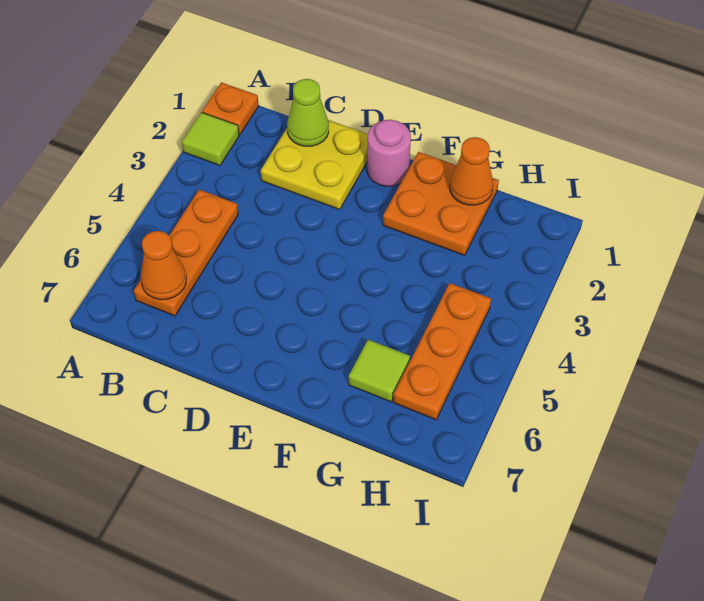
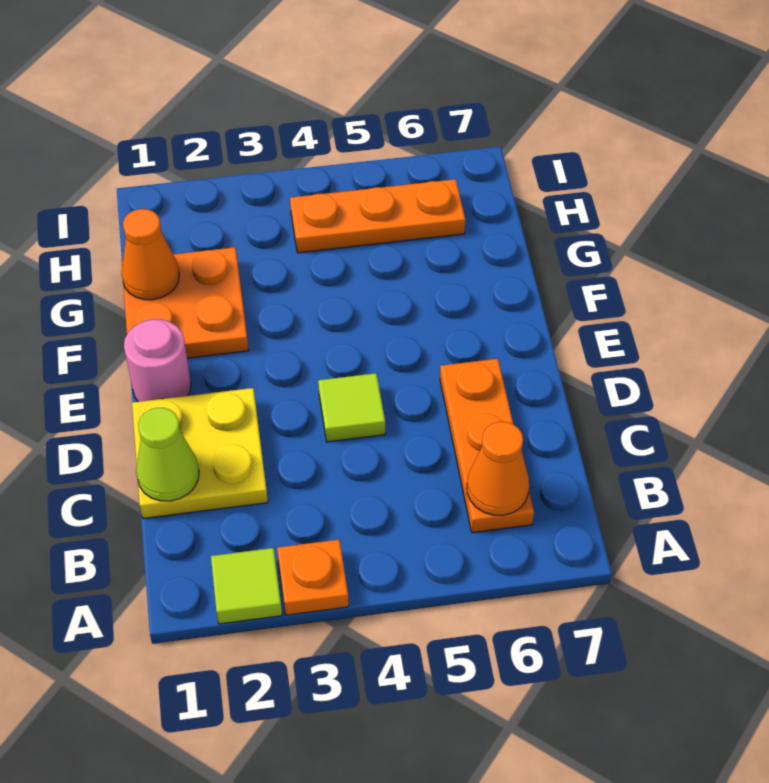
orange plate A1 level 1 -> orange plate A3 level 1
orange plate B4:B6 level 1 -> orange plate B6:D6 level 1
lime tile G6 level 1 -> lime tile D4 level 1

